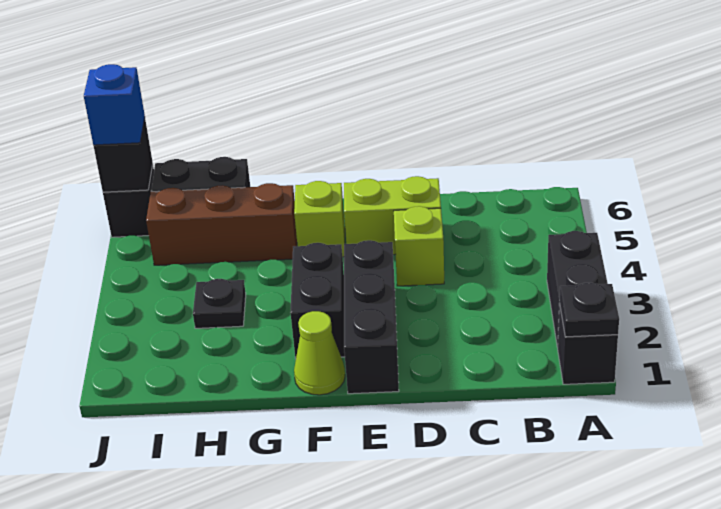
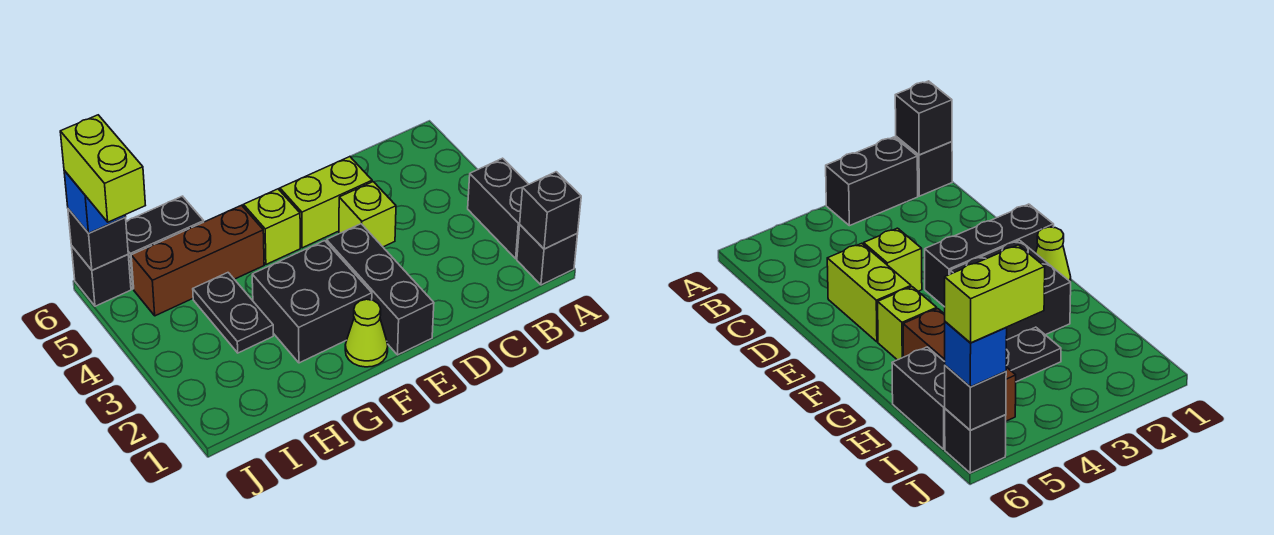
black plate A1 level 2 -> black brick A1 level 2
black brick F2:F3 level 1 -> black brick F2:G3 level 1
black plate H3 level 1 -> black plate H3:H4 level 1
none -> lime brick J5:J6 level 4

